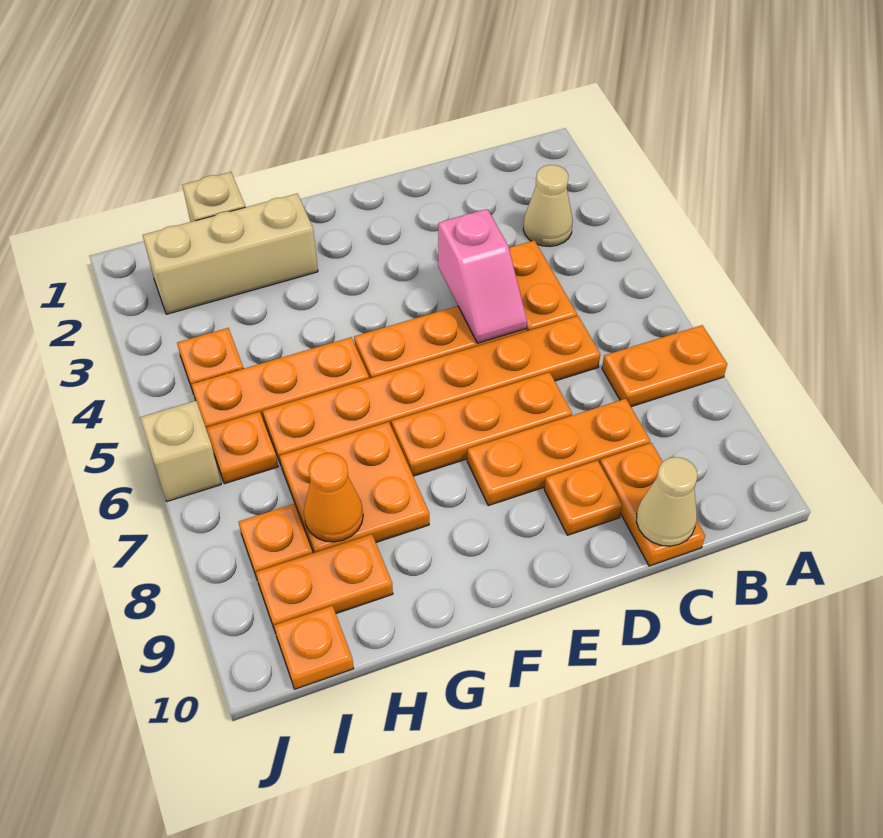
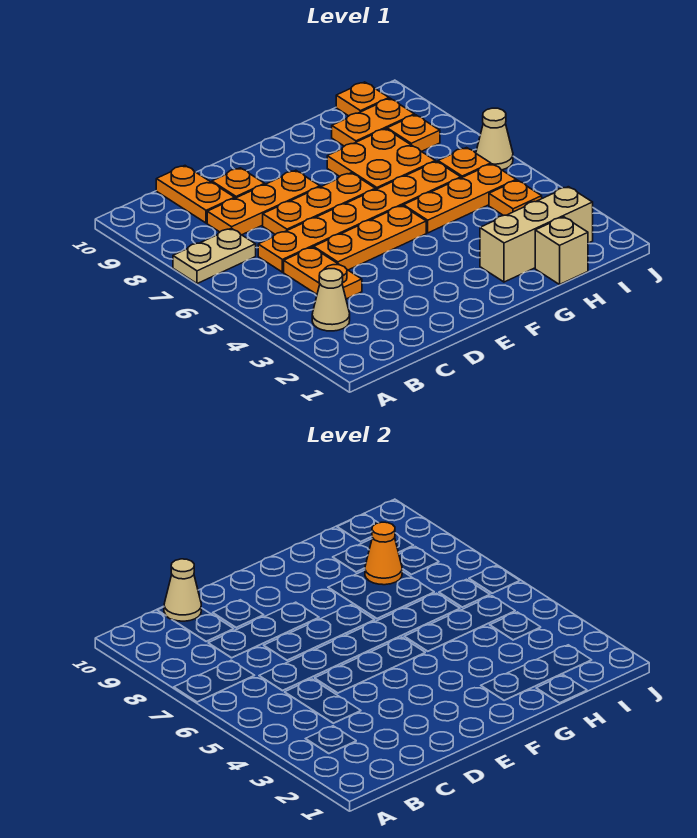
orange plate A7:B7 level 1 -> tan plate A7:B7 level 1
pink slope D4:D5 level 2 top 4 -> none
tan brick J6 level 1 -> tan cone J6 level 1

